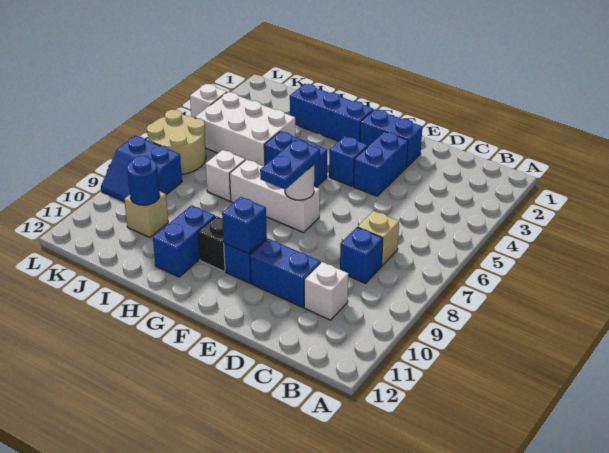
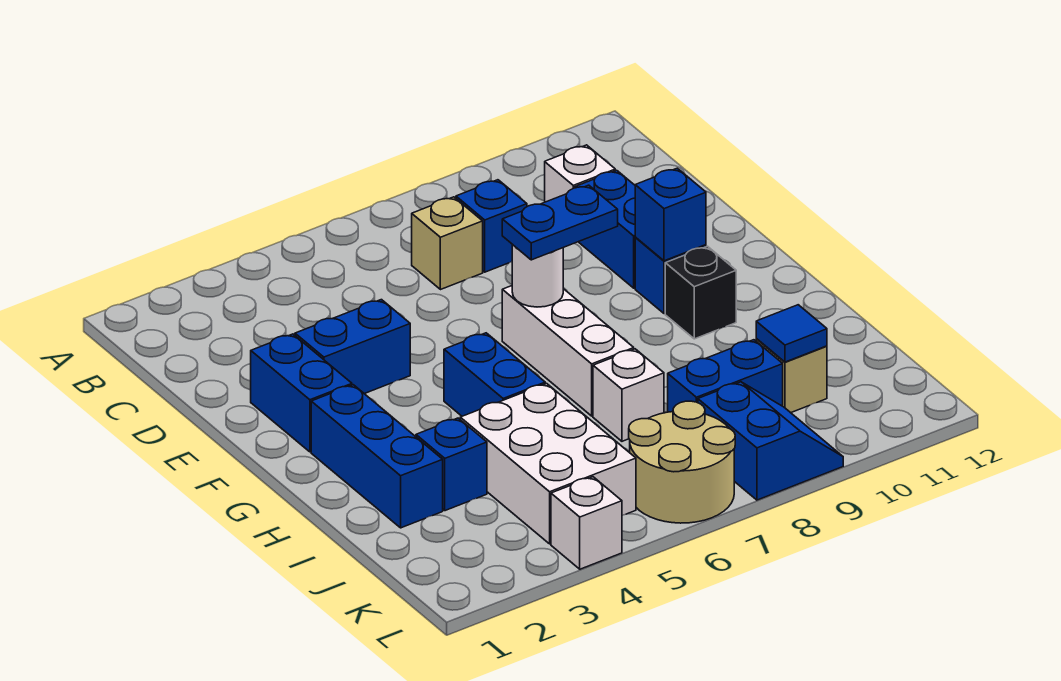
blue brick F4 level 1 -> blue brick I3 level 1
blue brick H10:H11 level 1 -> blue brick J8:J9 level 1
blue round brick J10 level 2 -> blue tile J10 level 2

